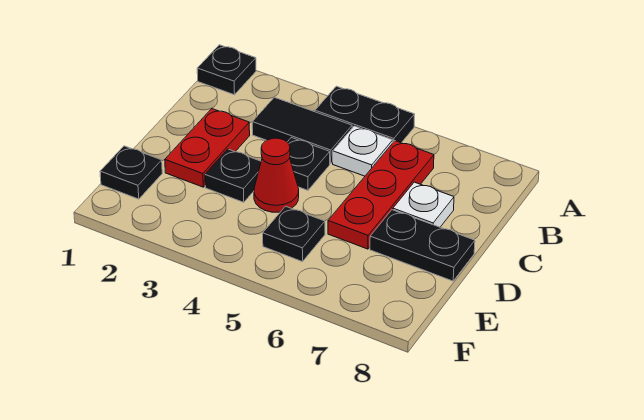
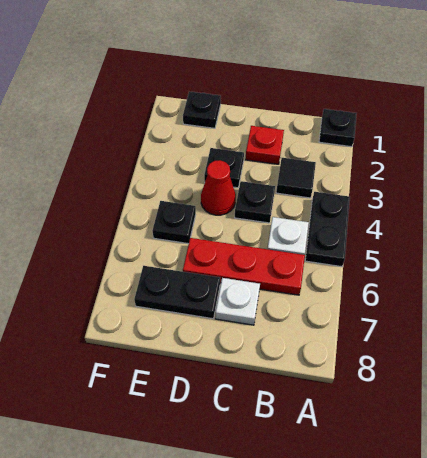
black tile B3:B4 level 1 -> black tile B3 level 1
red plate C2:D2 level 1 -> red plate C2 level 1
black plate D7:D8 level 1 -> black plate D7:E7 level 1

